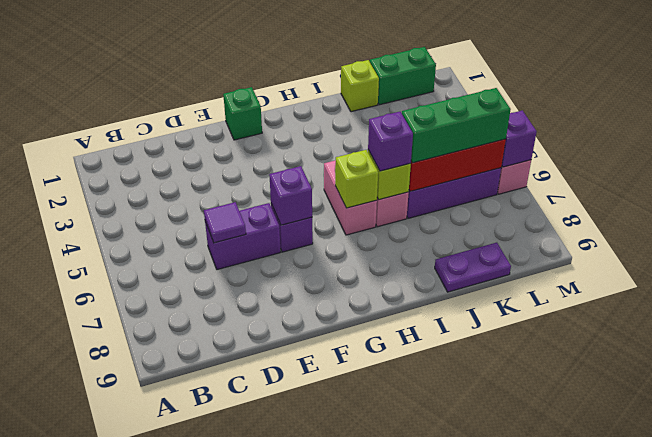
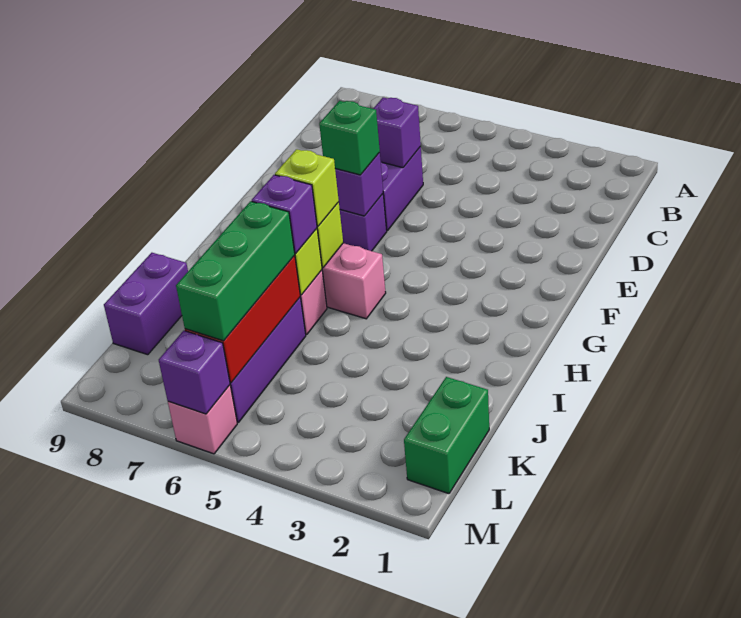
purple tile D6 level 2 -> purple brick D6 level 2
green brick F1 level 1 -> green brick F6 level 3
lime brick J1 level 1 -> lime brick H6 level 3
purple plate J9:K9 level 1 -> purple brick J9:K9 level 1

